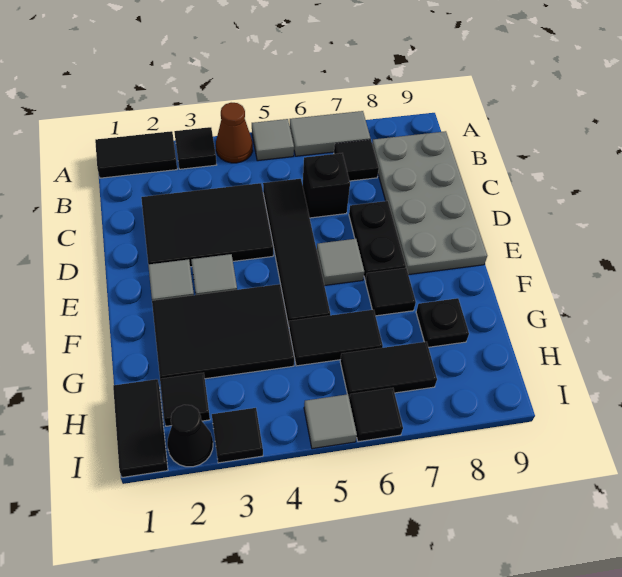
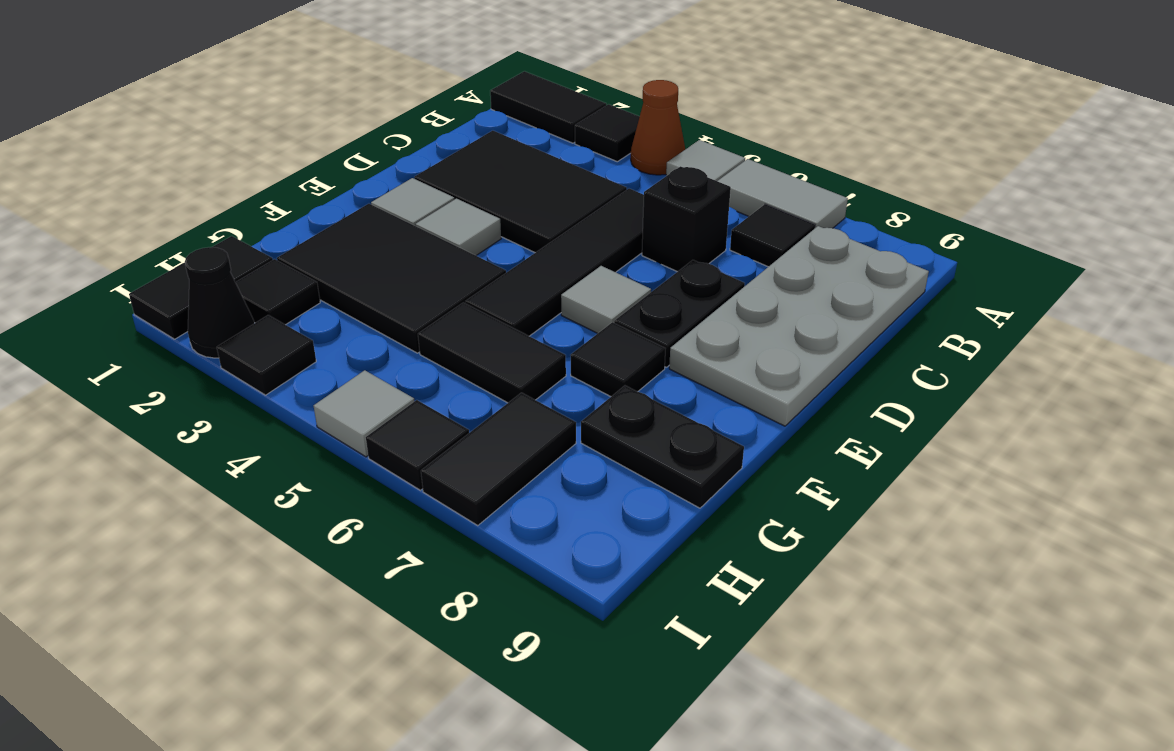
black plate G8 level 1 -> black plate G8:G9 level 1
black tile H6:H7 level 1 -> black tile H7:I7 level 1

